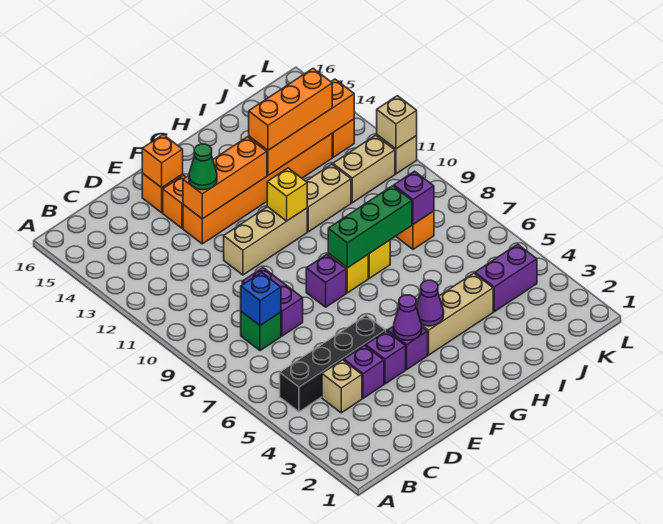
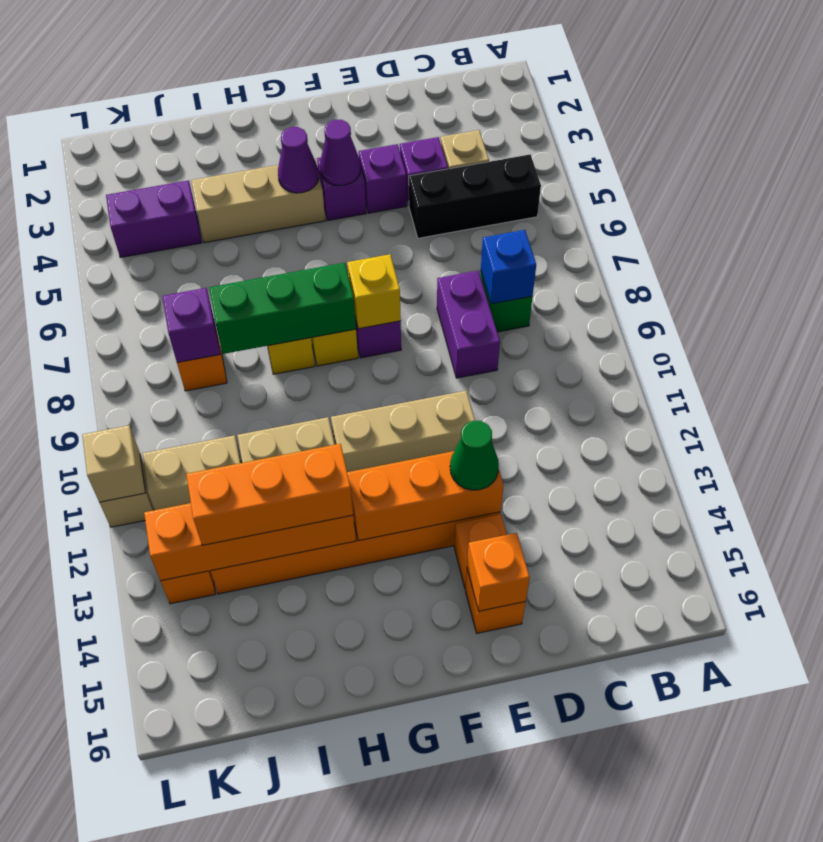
black brick B5:E5 level 1 -> black brick B5:D5 level 1
yellow brick G11 level 2 -> yellow brick F8 level 2

